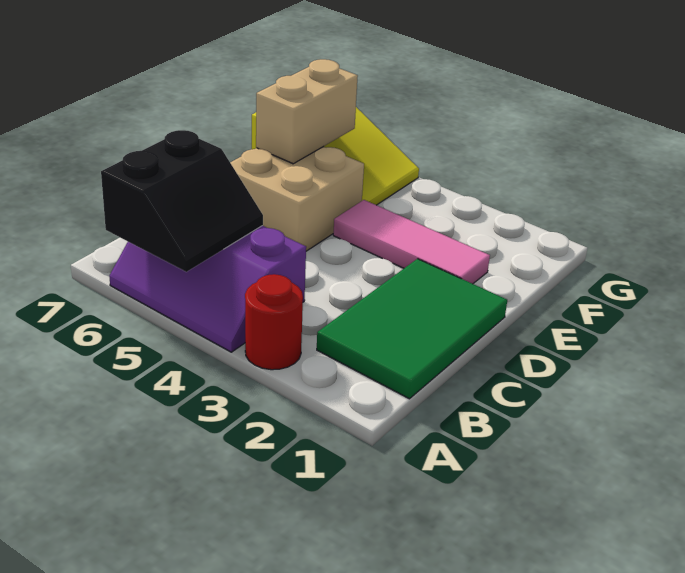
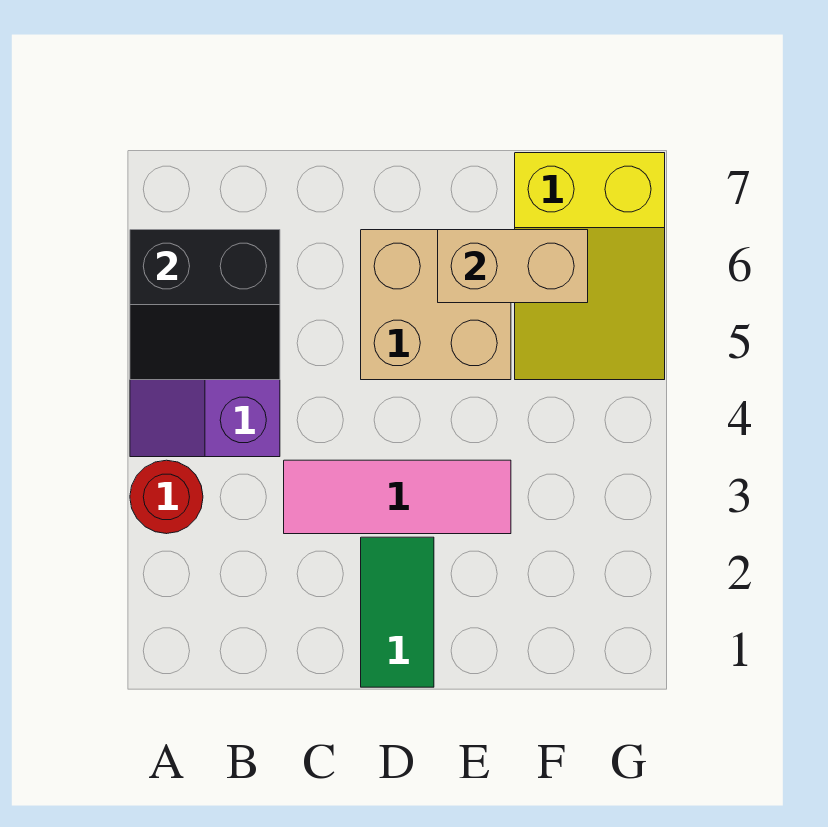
green tile B1:D2 level 1 -> green tile D1:D2 level 1
pink tile E2:E4 level 1 -> pink tile C3:E3 level 1

